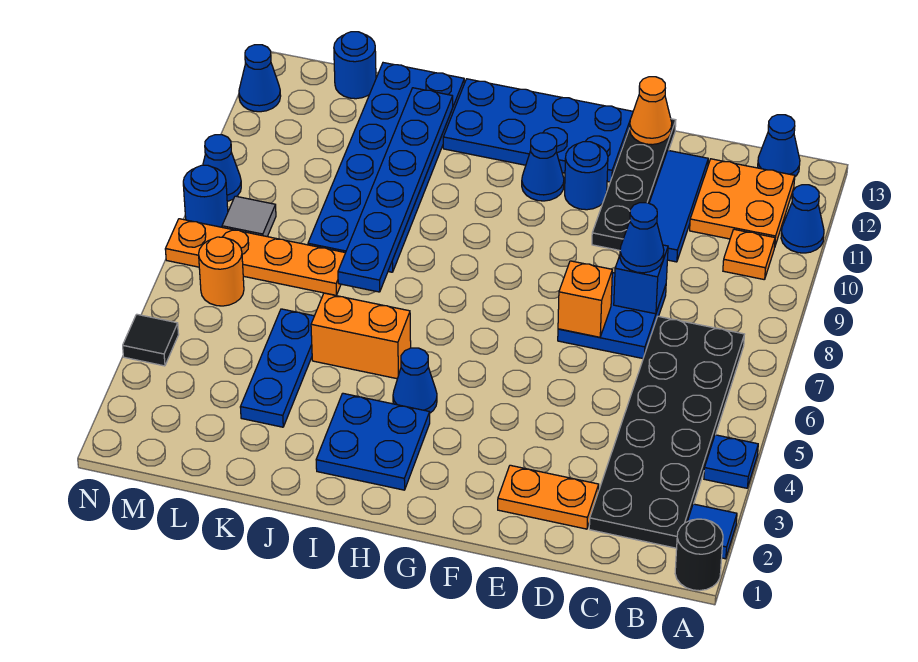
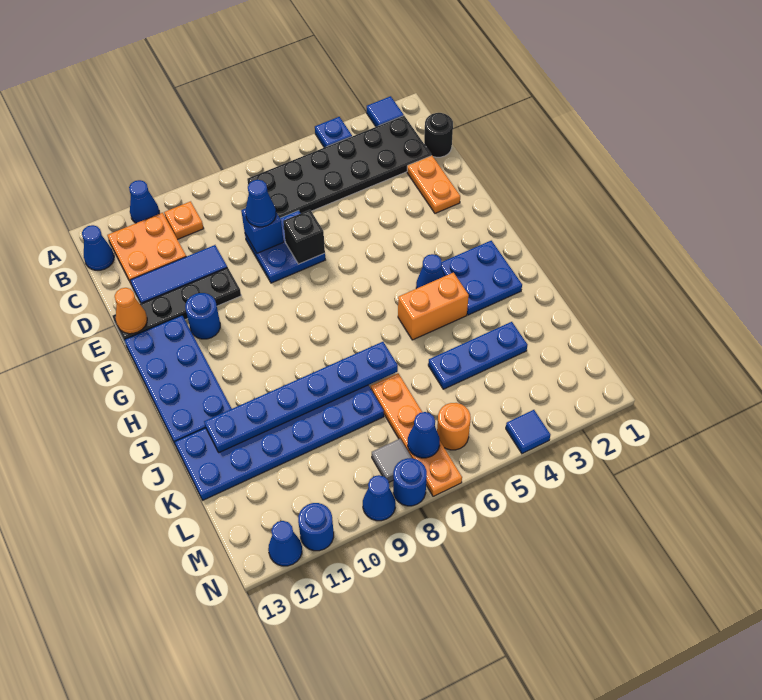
black round brick A1 level 1 -> black round brick C1 level 1
orange brick E7 level 2 -> black brick E7 level 2
blue cone G11 level 1 -> blue cone M7 level 2
orange brick I5:J5 level 1 -> orange brick I4:I5 level 1
blue round brick L13 level 1 -> blue round brick N11 level 1
black tile N4 level 1 -> blue tile N4 level 1

